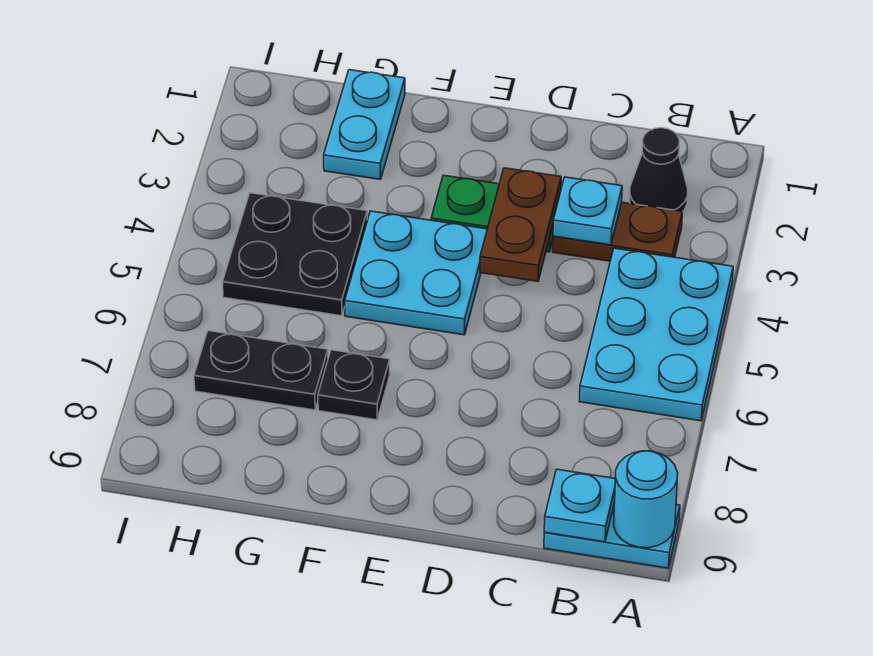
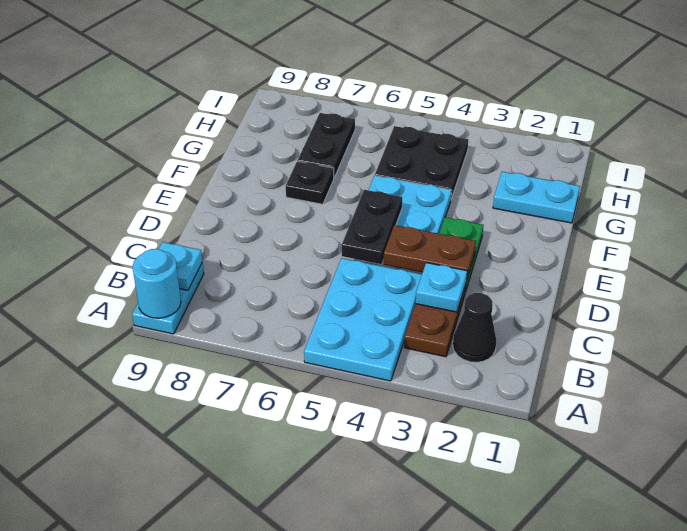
cyan plate A4:B6 level 1 -> cyan plate A4:C5 level 1
none -> black plate D5:E5 level 2

